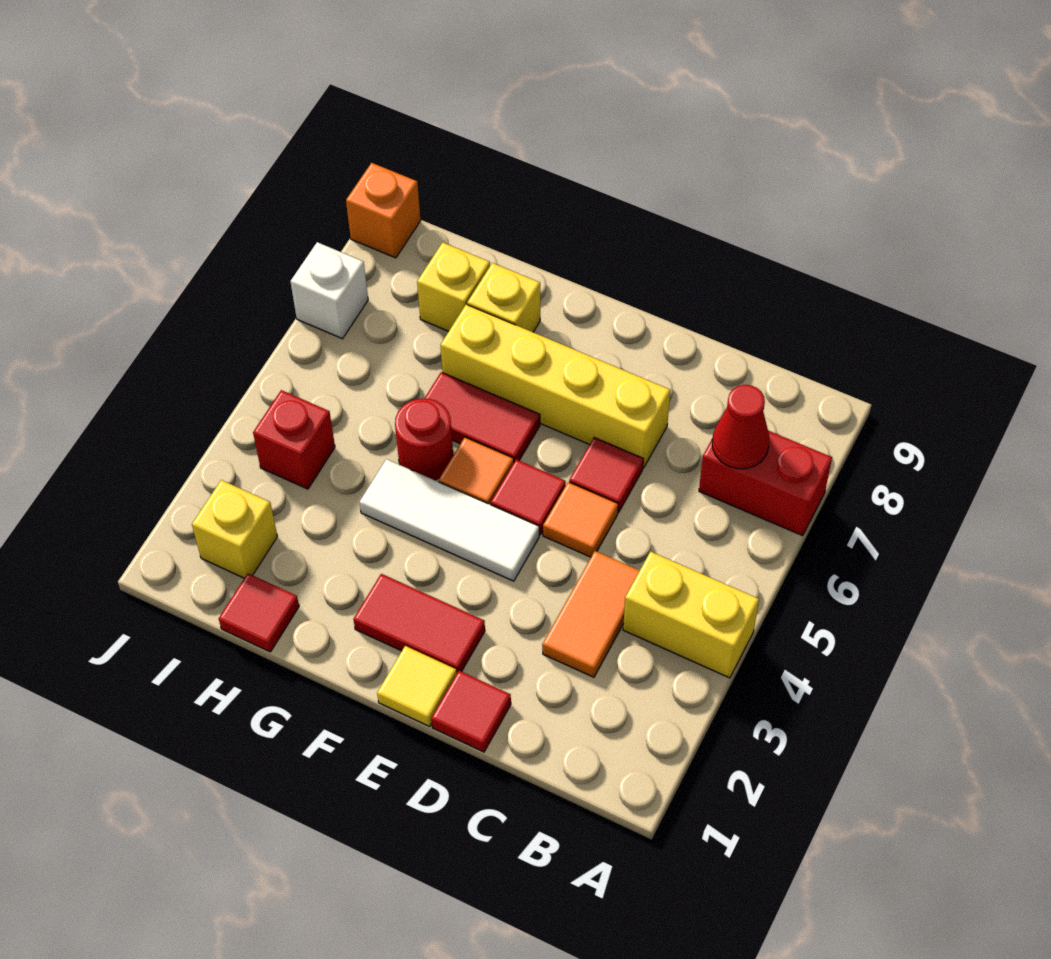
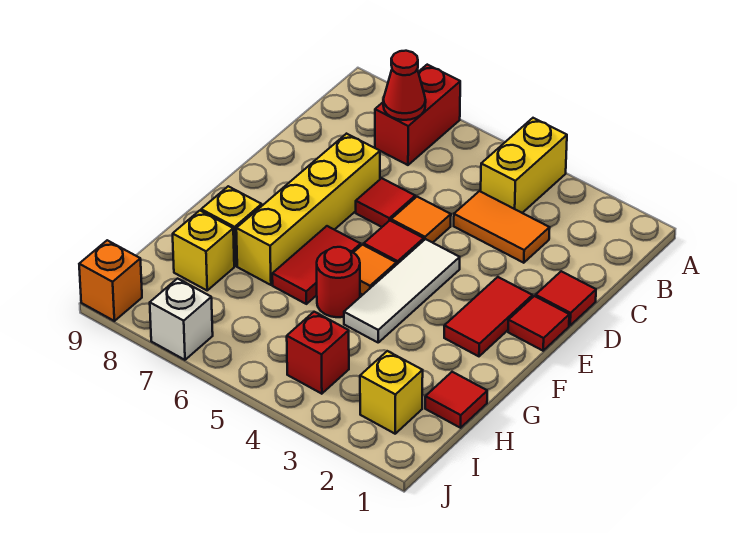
yellow tile E1 level 1 -> red tile E1 level 1

